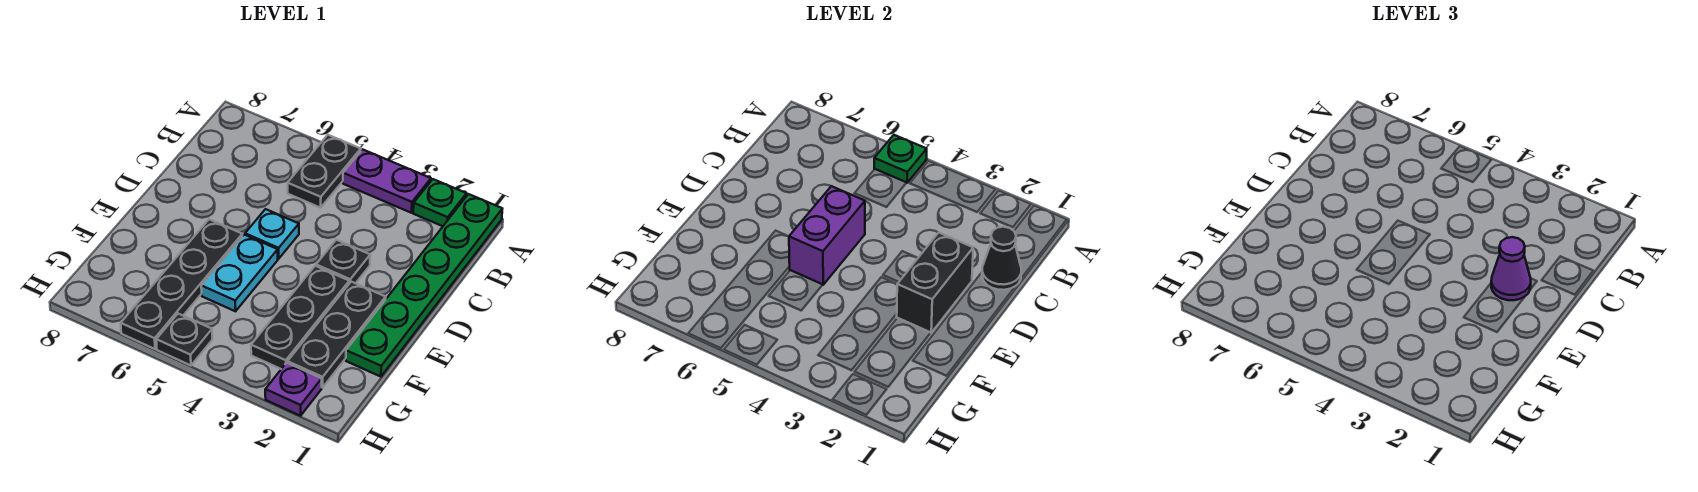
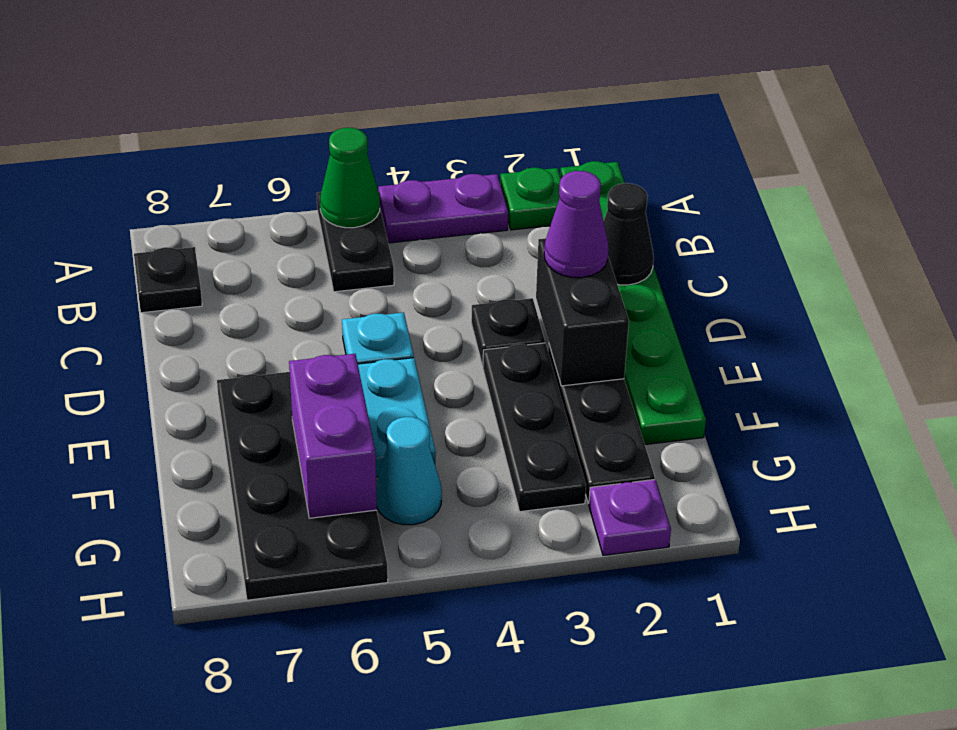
green plate A5 level 2 -> green cone A5 level 2
purple brick D5:E5 level 2 -> purple brick F6:G6 level 2
black plate E6:H6 level 1 -> black plate E6:H7 level 1
none -> cyan cone G5 level 1
black plate H5 level 1 -> black plate B8 level 1

